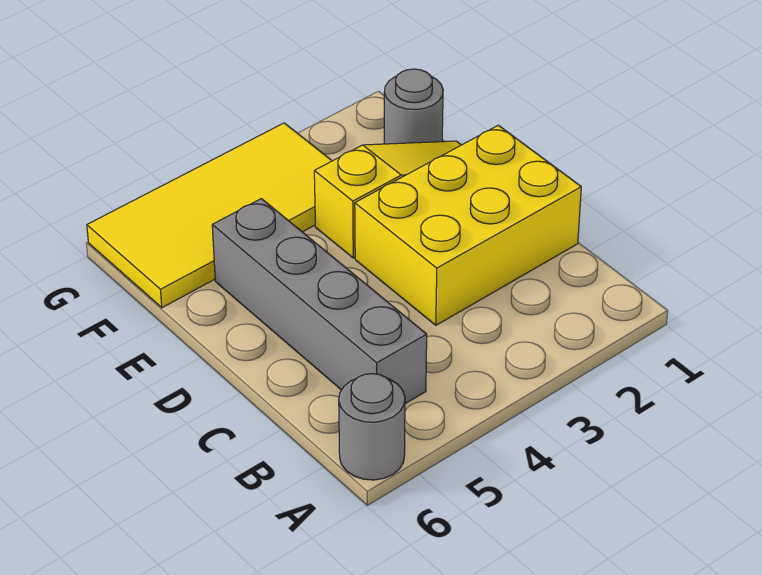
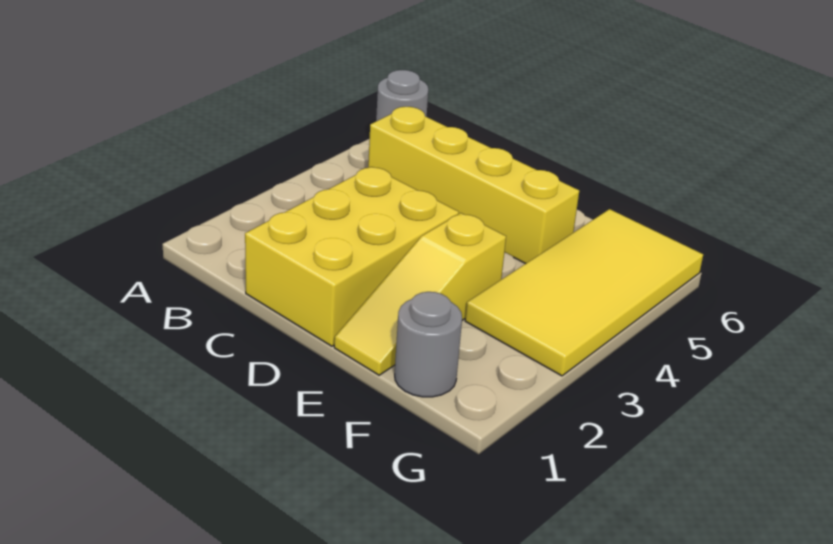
grey brick B5:E5 level 1 -> yellow brick B5:E5 level 1

